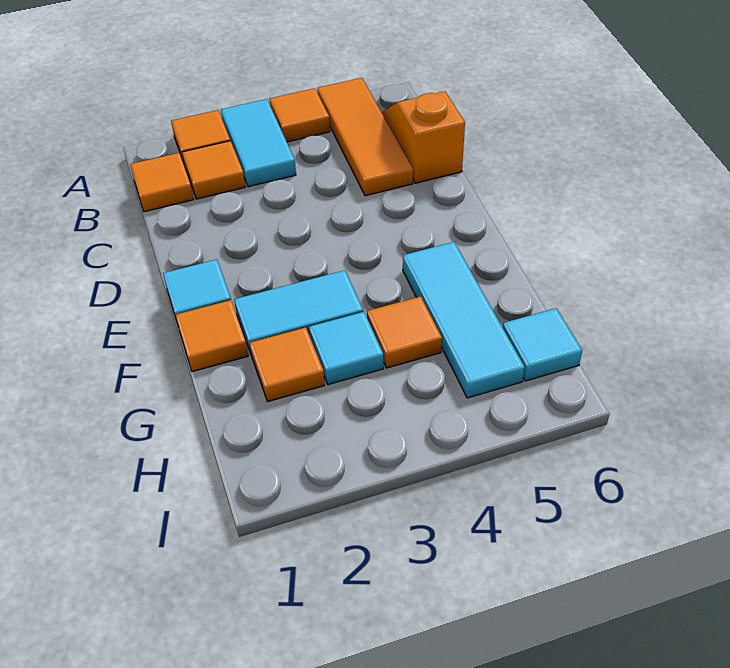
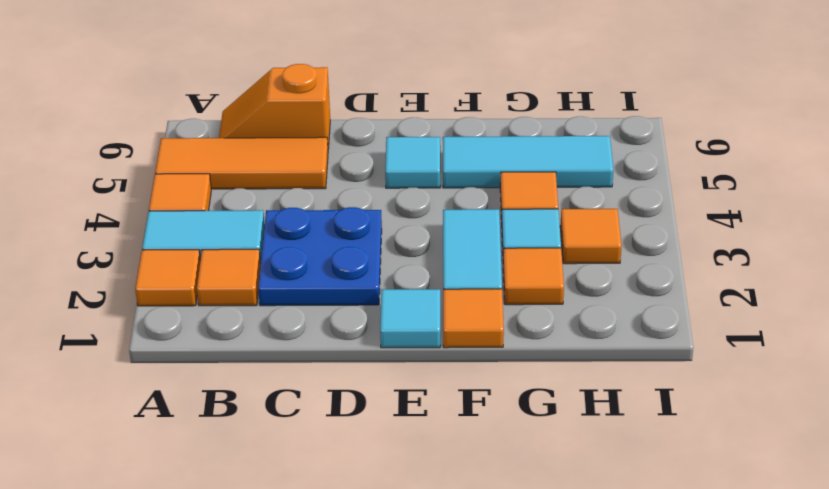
orange tile B1 level 1 -> orange tile H3 level 1
none -> blue plate C2:D3 level 1
cyan tile H6 level 1 -> cyan tile E5 level 1

